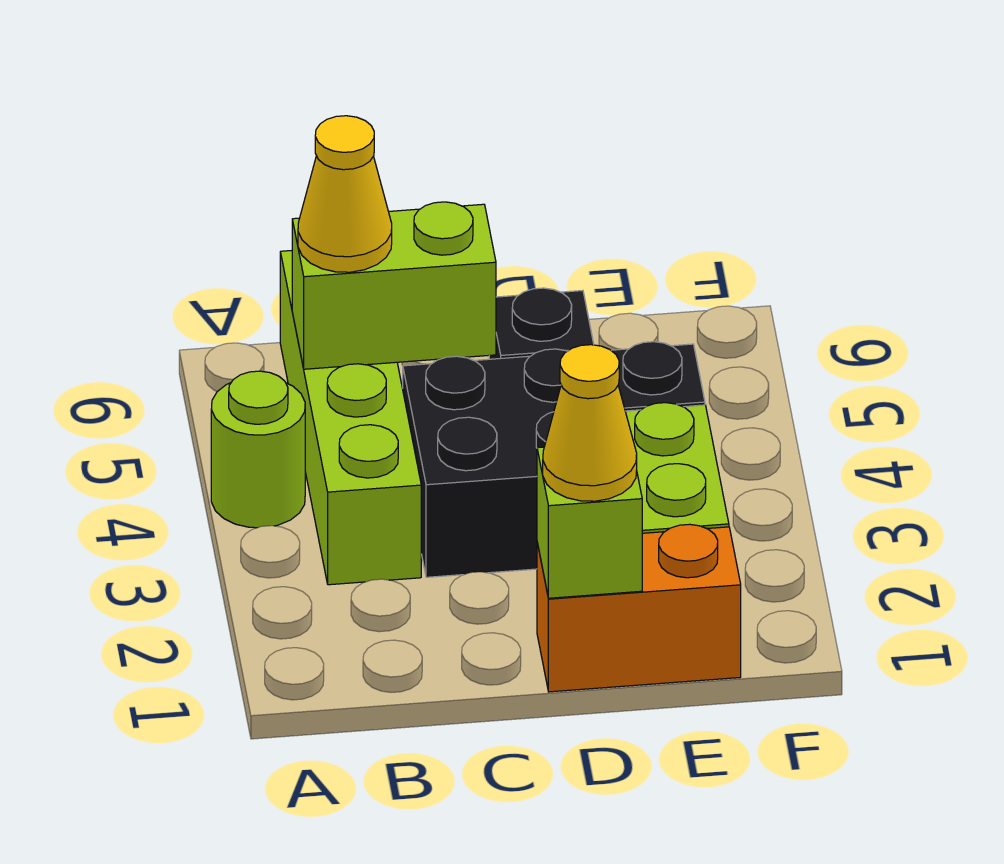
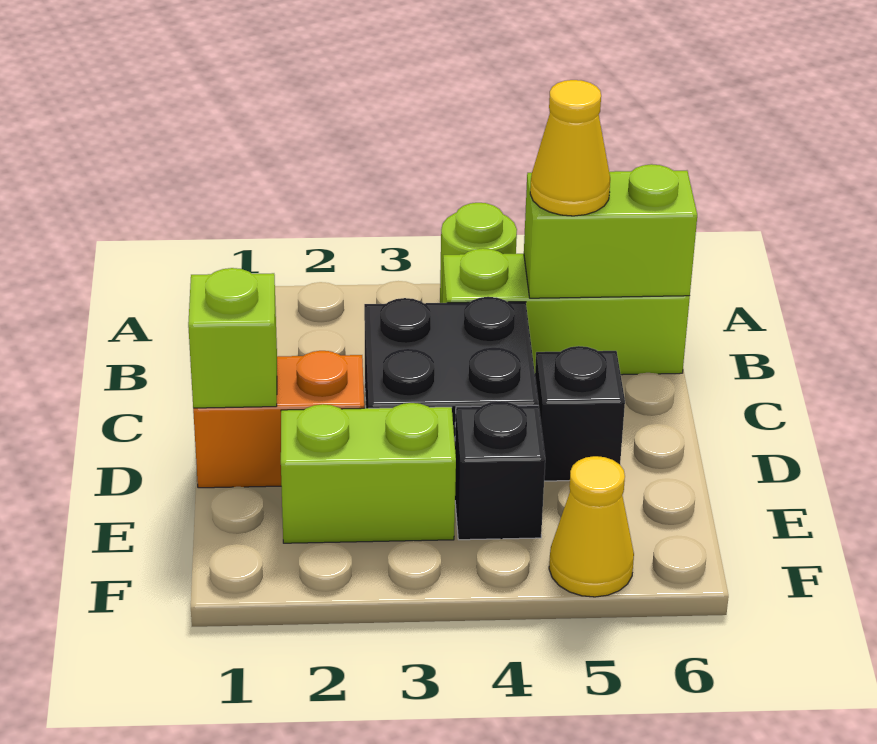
lime brick B3:B6 level 1 -> lime brick B4:B6 level 1
lime brick B5:C5 level 2 -> lime brick B5:B6 level 2
orange brick D1:E1 level 1 -> orange brick D1:D2 level 1
yellow cone D1 level 3 -> yellow cone F5 level 1

